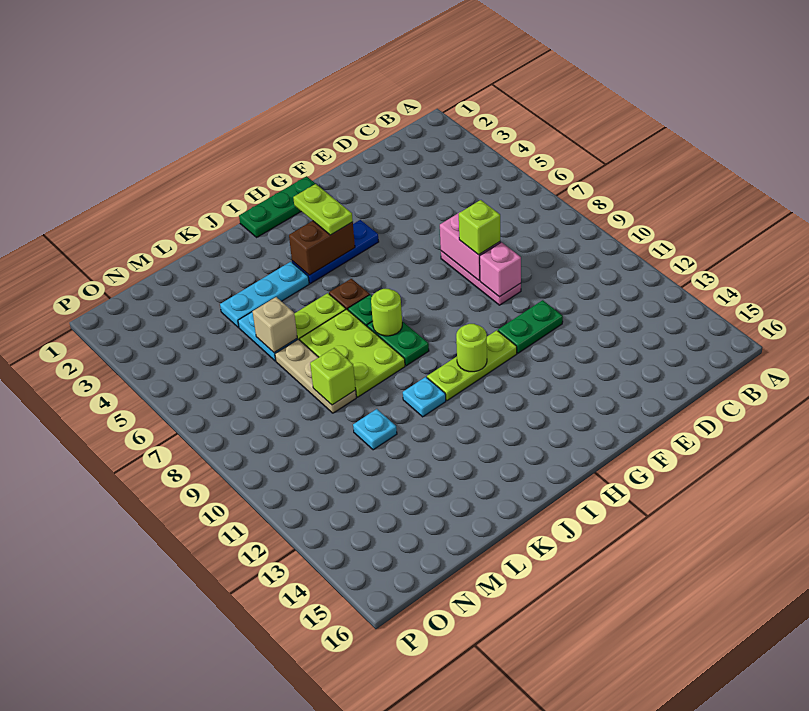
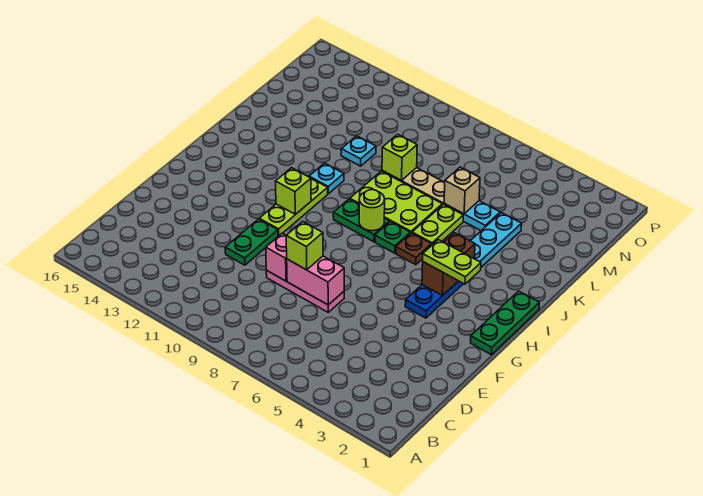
lime round brick H11 level 2 -> lime brick H11 level 2

